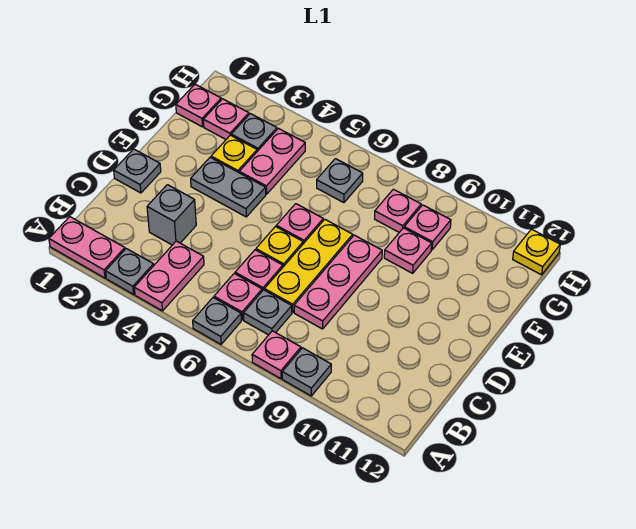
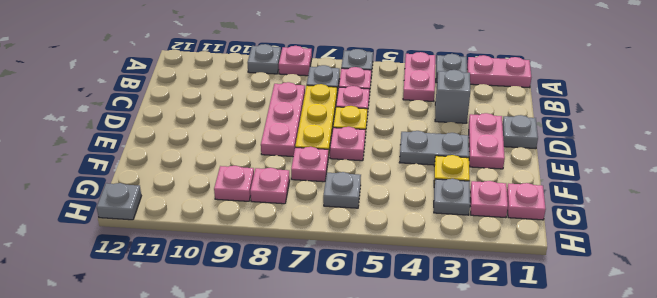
pink plate F4:G4 level 1 -> pink plate D2:E2 level 1
pink plate F9 level 1 -> pink plate F7 level 1
yellow plate H12 level 1 -> grey plate H12 level 1

